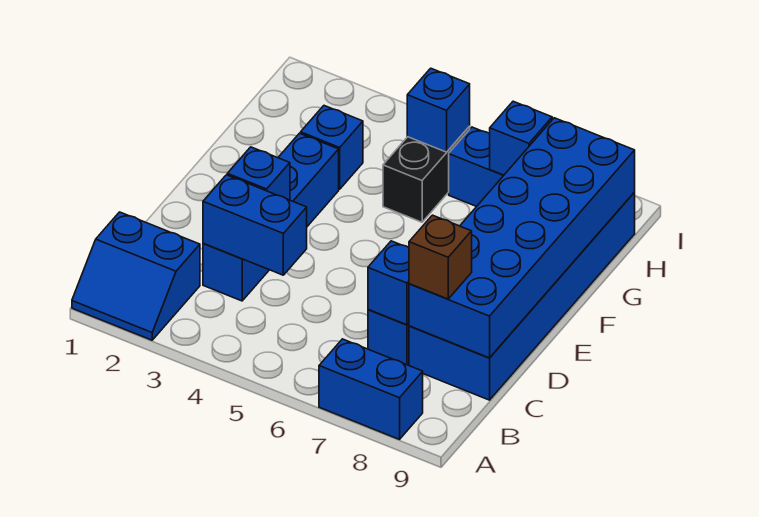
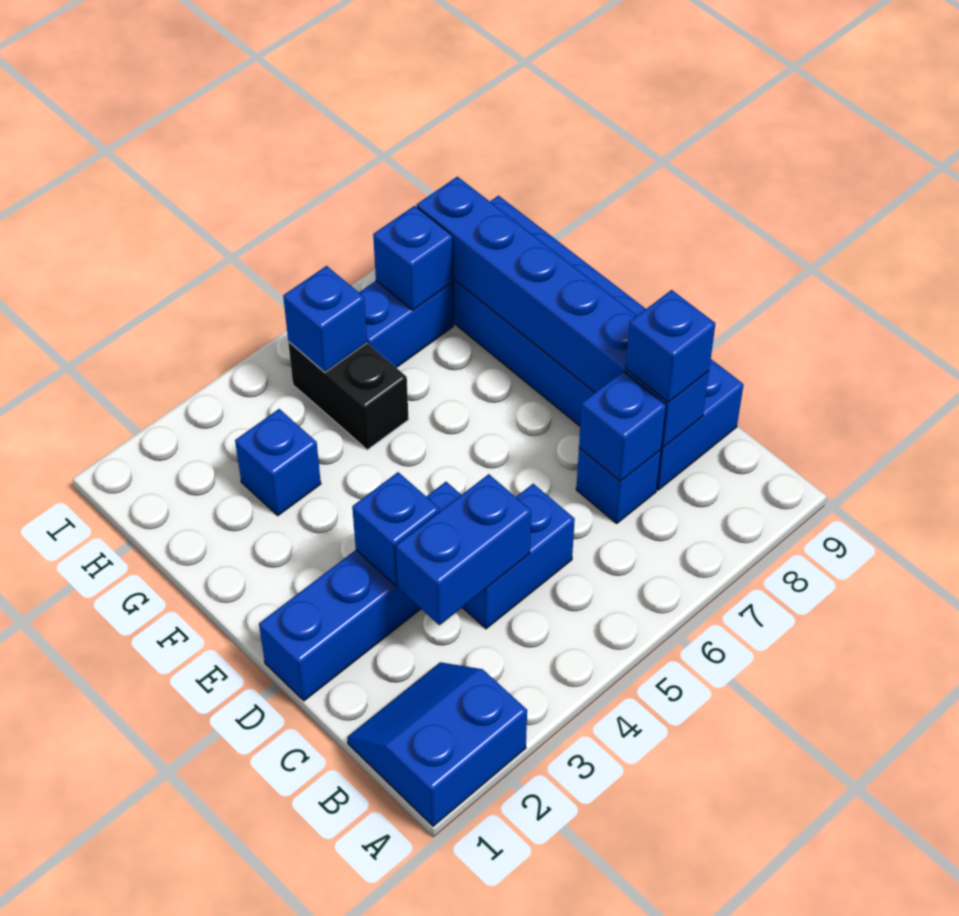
blue slope A1:B2 level 1 top B -> blue slope A1:B2 level 1 top A
blue brick A7:A8 level 1 -> blue brick C4:C5 level 1
blue brick C3:F3 level 1 -> blue brick D1:D4 level 1
blue brick C8:H9 level 2 -> blue brick C8:H8 level 2
brown brick C8 level 3 -> blue brick C8 level 3

